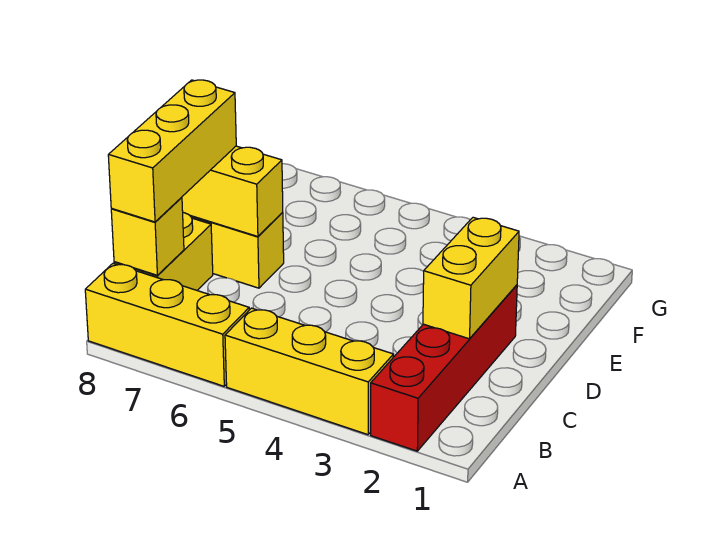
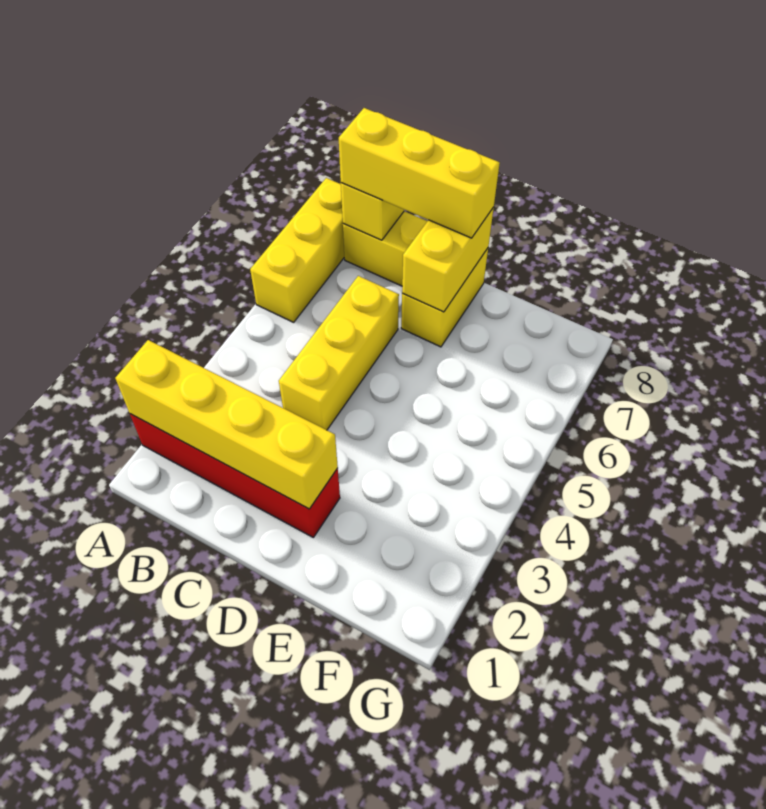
yellow brick A3:A5 level 1 -> yellow brick C4:C6 level 1
yellow brick C2:D2 level 2 -> yellow brick A2:D2 level 2

